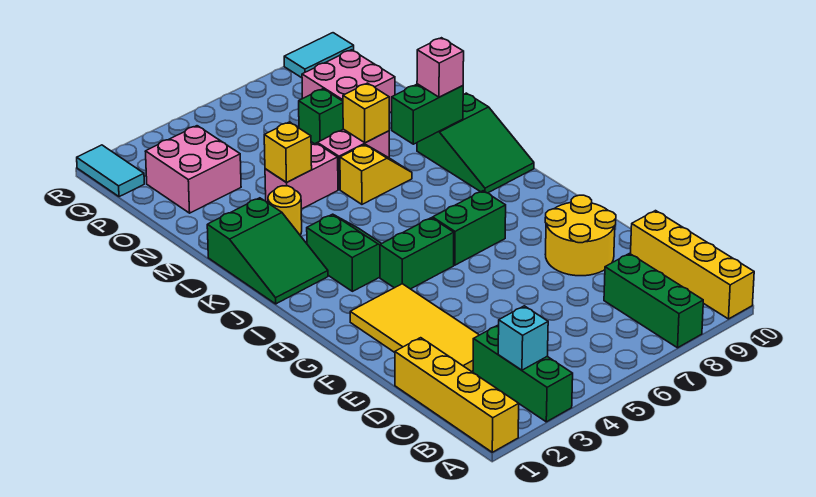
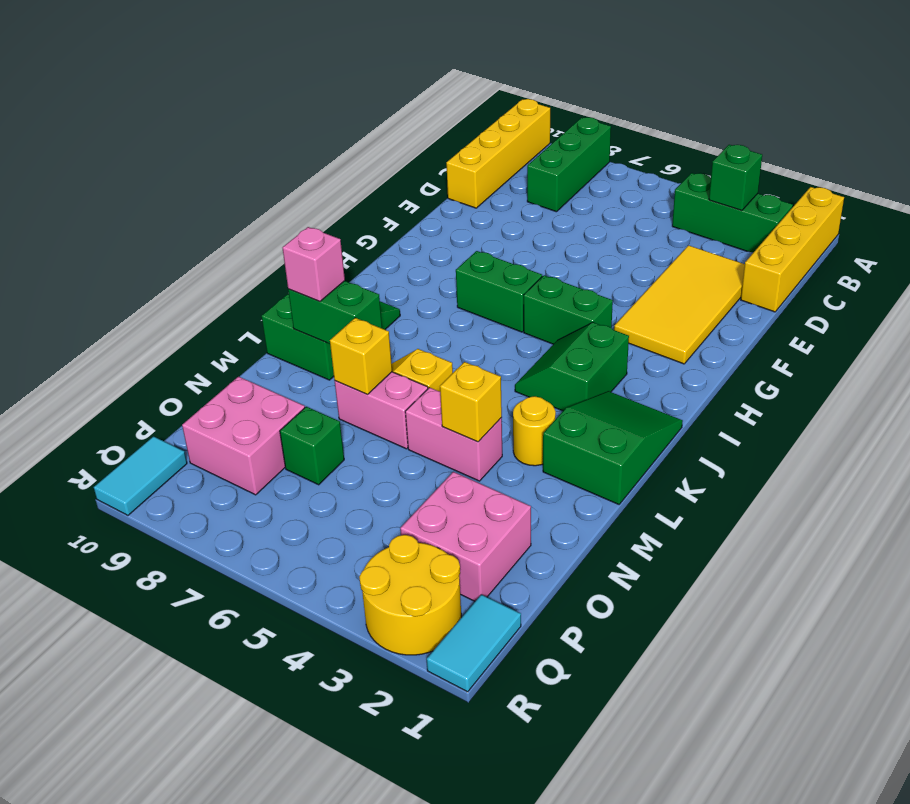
green brick A3:C3 level 1 -> green brick B2:B4 level 1
cyan brick B3 level 2 -> green brick B3 level 2
yellow round brick E8:F9 level 1 -> yellow round brick Q2:R3 level 1
cyan tile R9:R10 level 1 -> cyan tile Q10:R10 level 1

